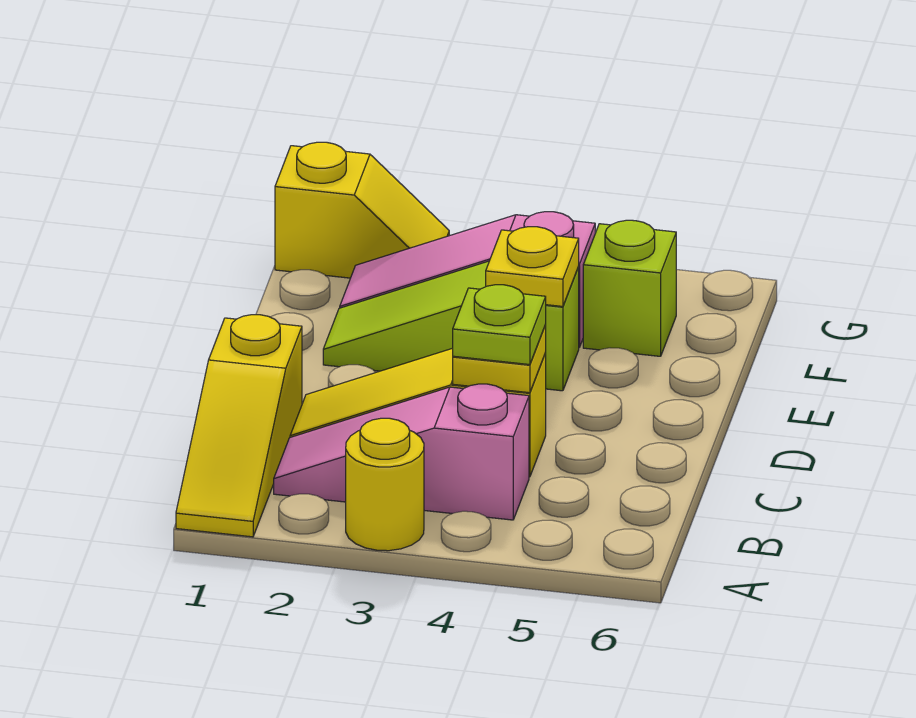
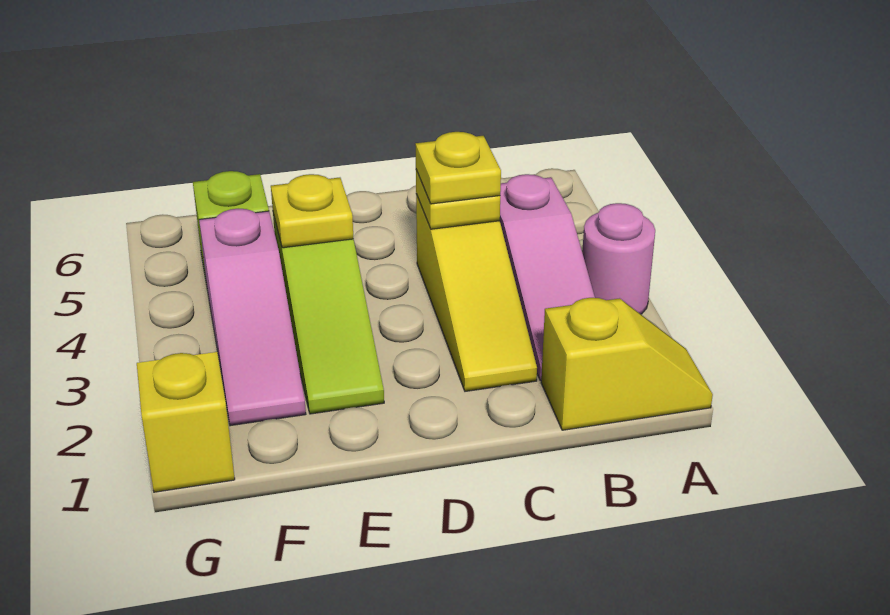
yellow slope A1:C1 level 1 top C -> yellow slope A1:B1 level 1 top B
yellow round brick A3 level 1 -> pink round brick A3 level 1
lime plate C4 level 3 -> yellow plate C4 level 3

